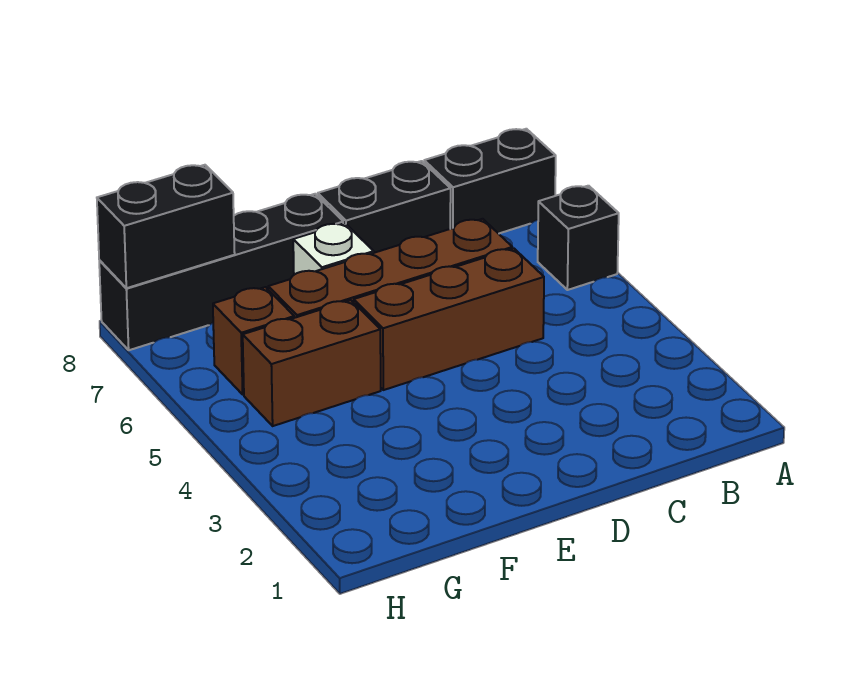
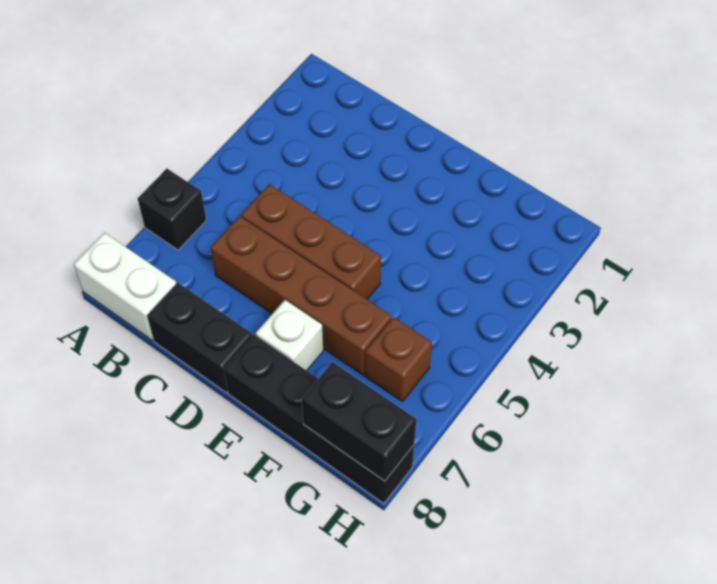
black brick A8:B8 level 1 -> white brick A8:B8 level 1
brown brick F5:G5 level 1 -> none

